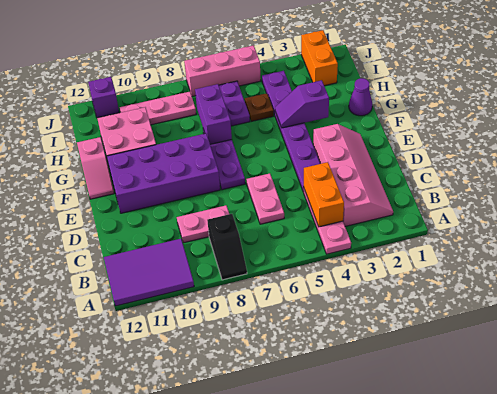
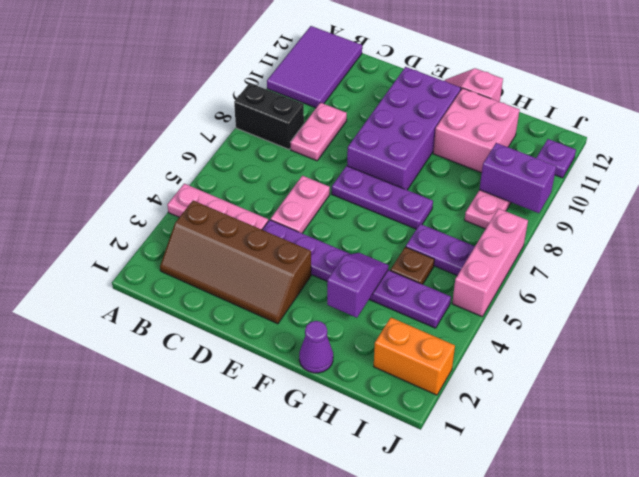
black slope A8:B8 level 1 top B -> black brick A8:B8 level 1
pink slope B2:E3 level 1 top 3 -> brown slope B2:E3 level 1 top 3
orange brick B4:C4 level 2 -> none
pink plate C6:D6 level 1 -> pink plate D5:D6 level 1
purple brick G7:H7 level 2 -> purple brick I9:J9 level 2
purple brick J11 level 1 -> purple plate J11 level 1

